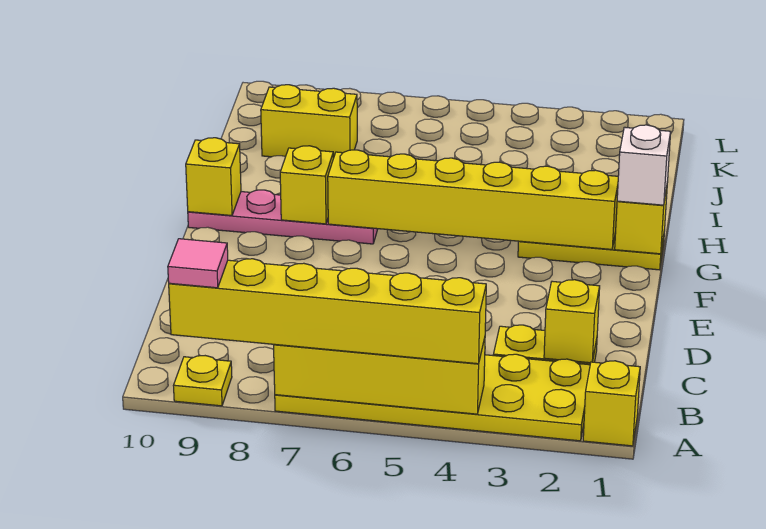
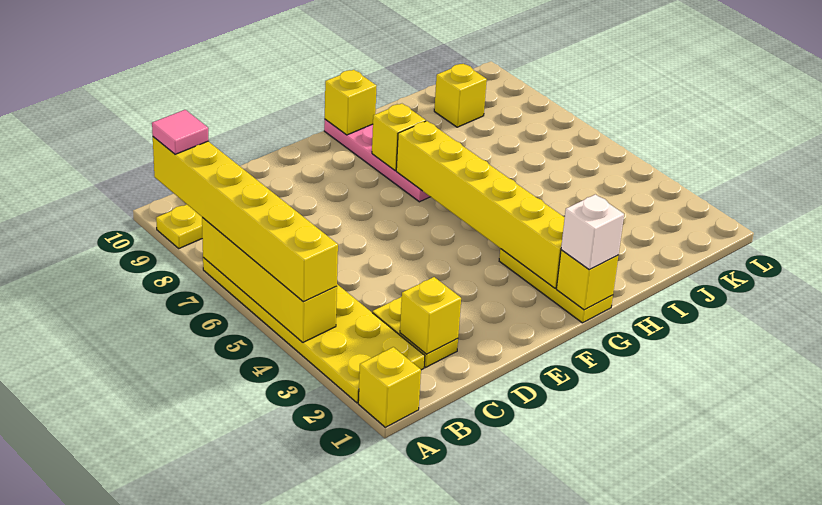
yellow brick J8:J9 level 1 -> yellow brick J9 level 1

